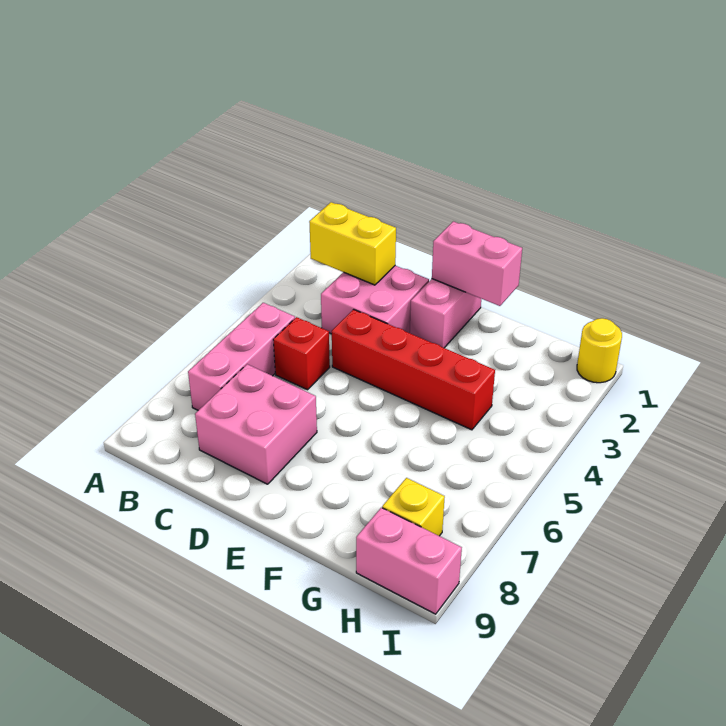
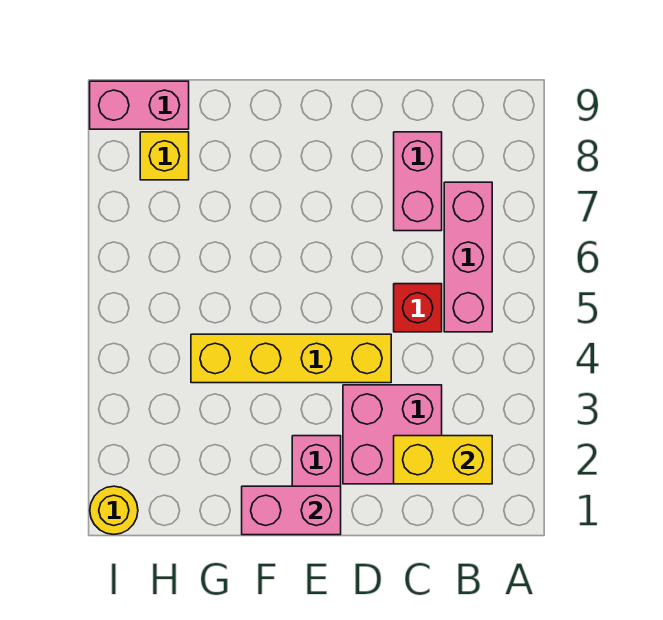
pink brick C7:D8 level 1 -> pink brick C7:C8 level 1
red brick D4:G4 level 1 -> yellow brick D4:G4 level 1

